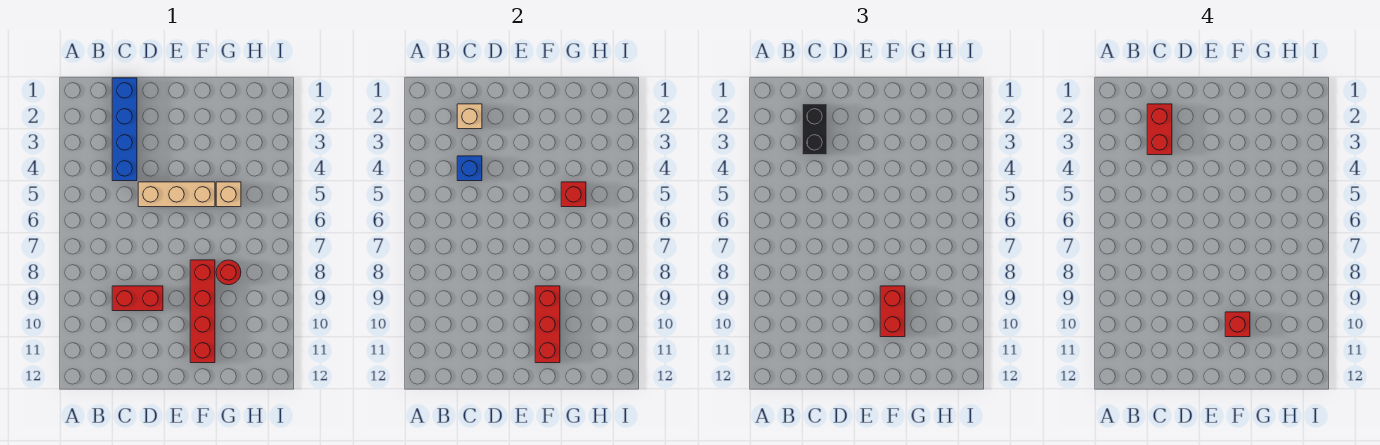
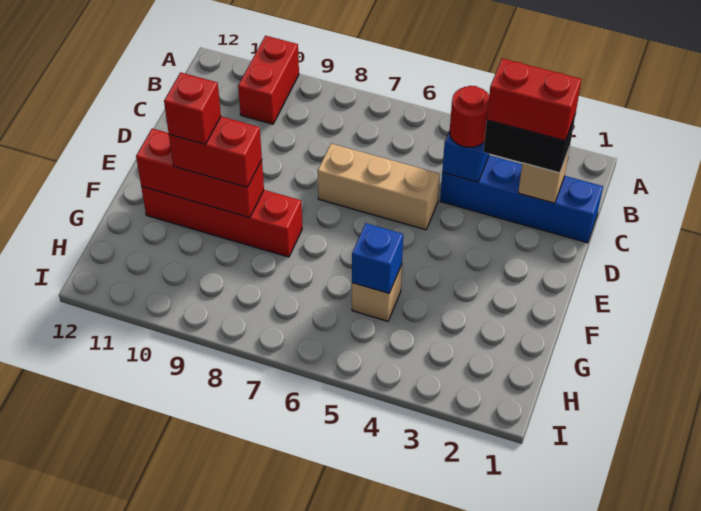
red brick C9:D9 level 1 -> red brick A10:B10 level 1
tan brick D5:F5 level 1 -> tan brick D5:D7 level 1
red brick G5 level 2 -> blue brick G5 level 2
red round brick G8 level 1 -> red round brick C4 level 3

